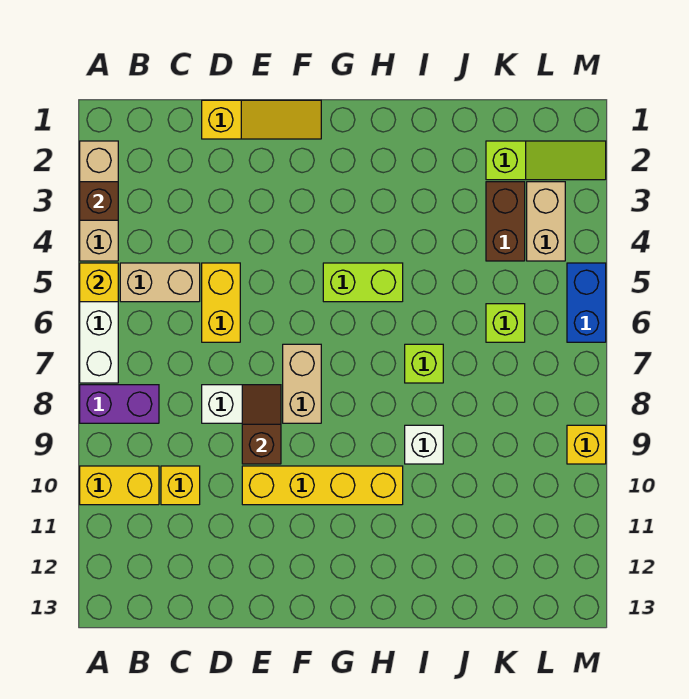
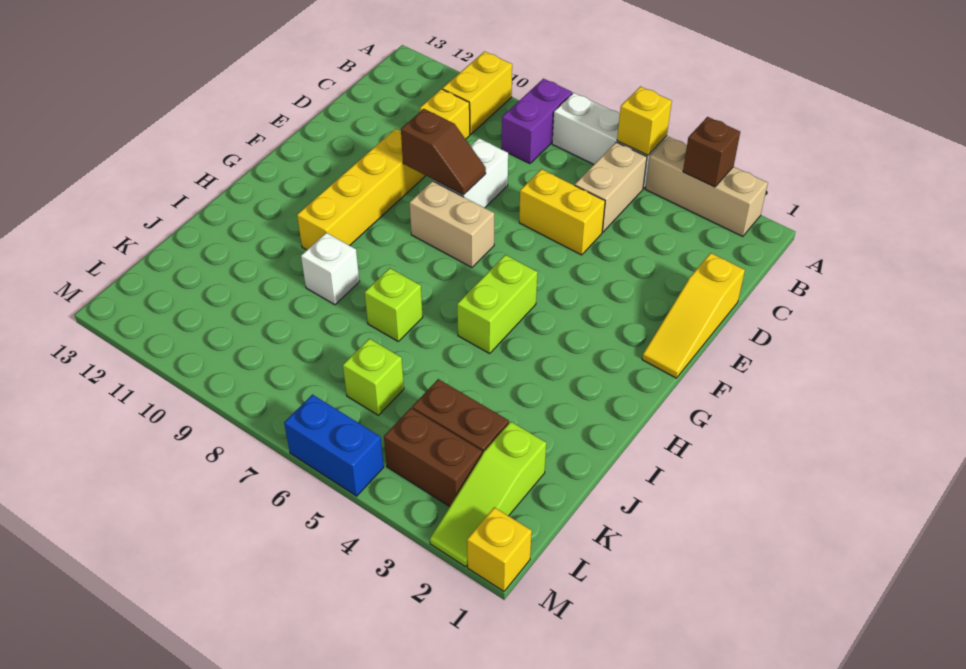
tan brick L3:L4 level 1 -> brown brick L3:L4 level 1
yellow brick M9 level 1 -> yellow brick M1 level 1

